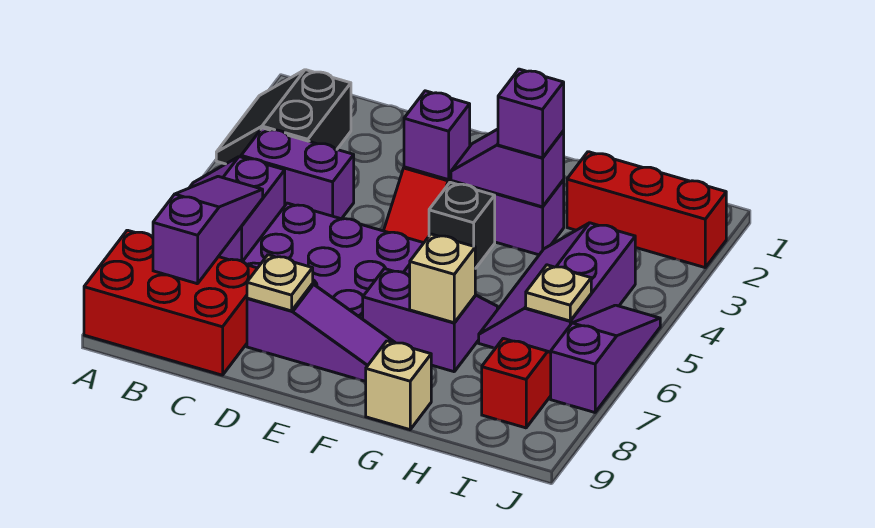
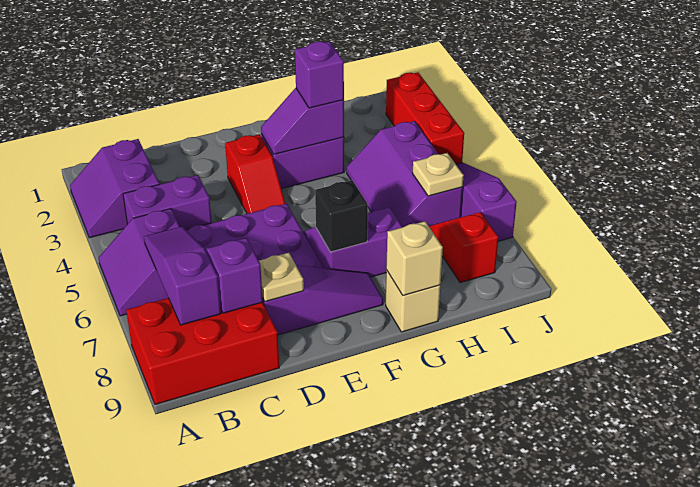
black slope A2:B3 level 1 top B -> purple slope A2:B3 level 1 top B
purple brick E3 level 2 -> purple brick C8 level 2
black brick F4 level 1 -> black brick F7 level 2
tan brick G7 level 2 -> tan brick G9 level 2
red brick H2:J2 level 1 -> red brick J2:J4 level 1

